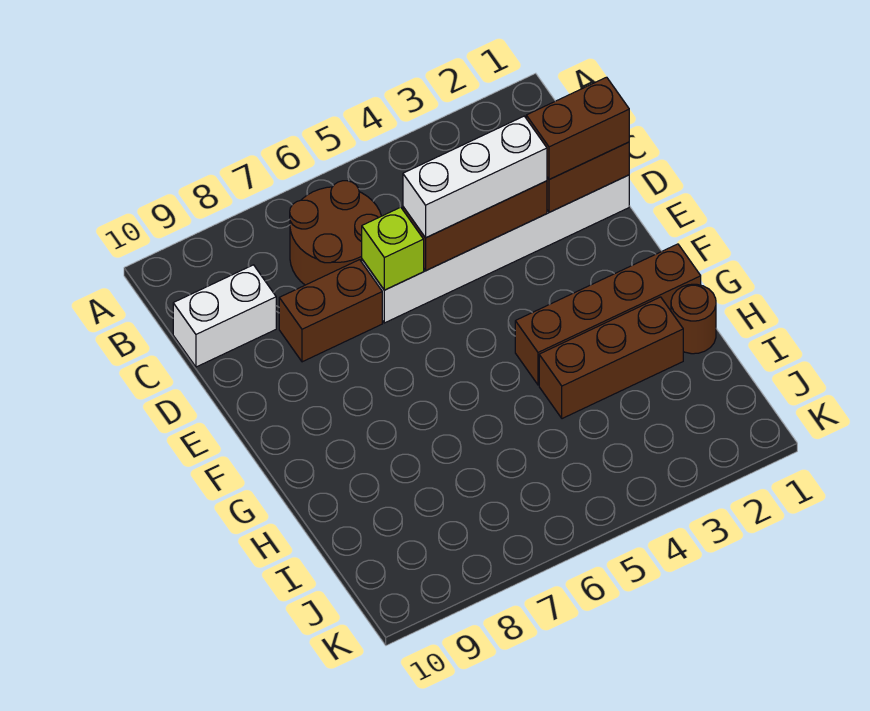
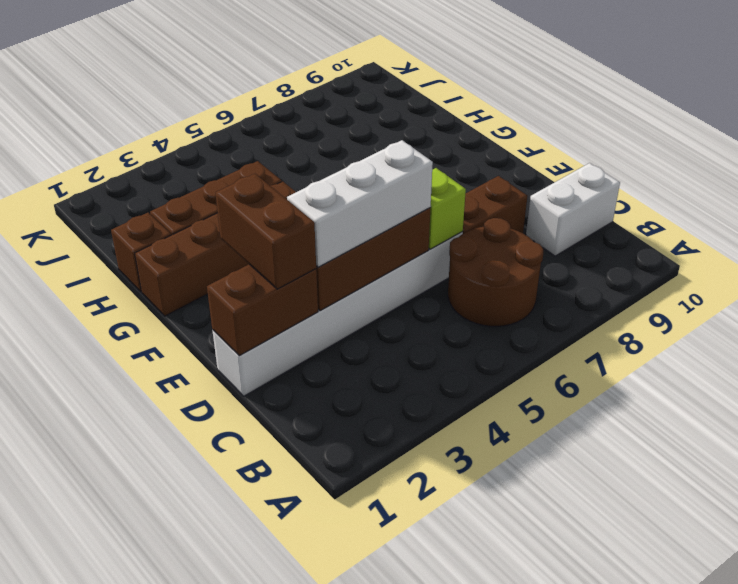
brown brick D1:D2 level 3 -> brown brick D2:E2 level 3
brown round brick H1 level 1 -> brown brick H1 level 1

